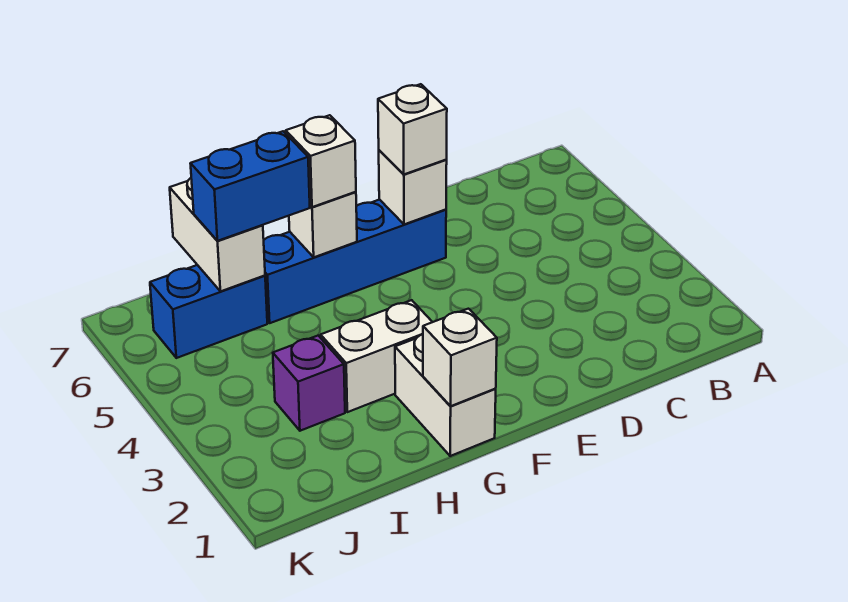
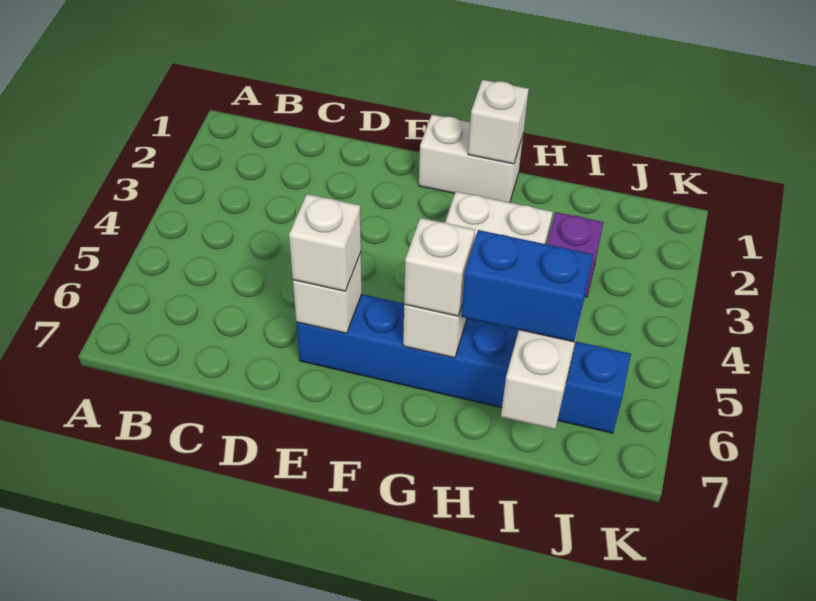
white brick G1:G2 level 1 -> white brick F1:G1 level 1

